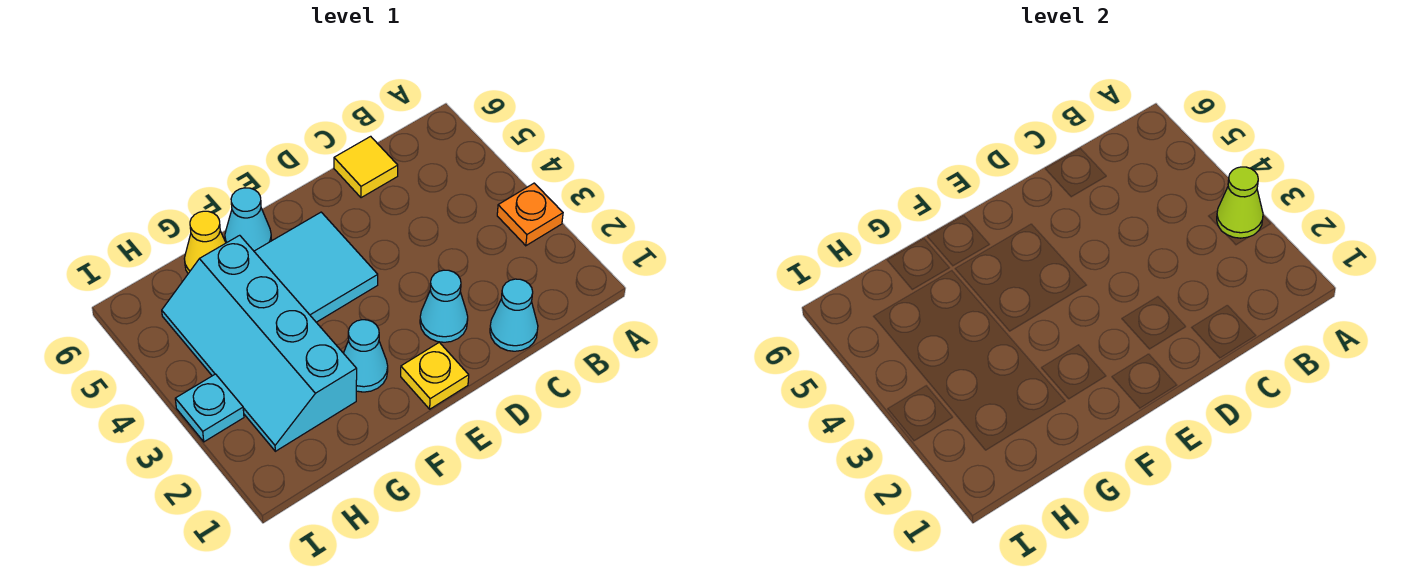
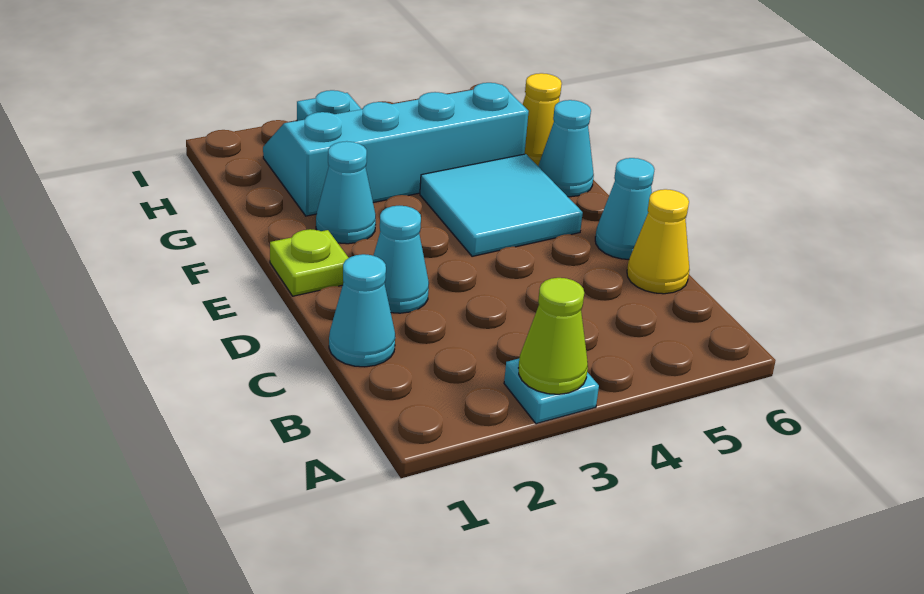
orange plate A3 level 1 -> cyan plate A3 level 1
yellow tile C6 level 1 -> yellow cone C6 level 1
none -> cyan cone D6 level 1
yellow plate E1 level 1 -> lime plate E1 level 1

